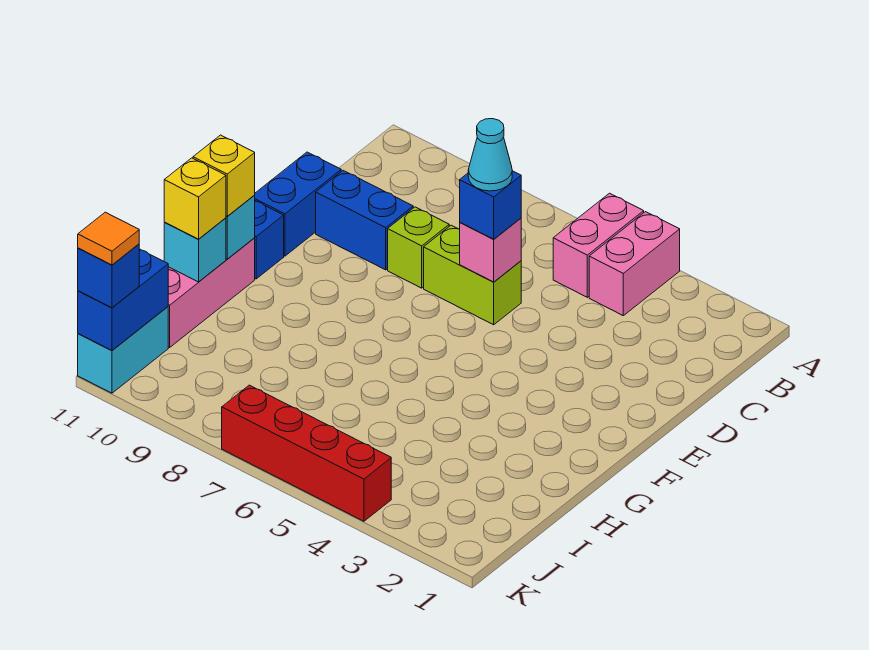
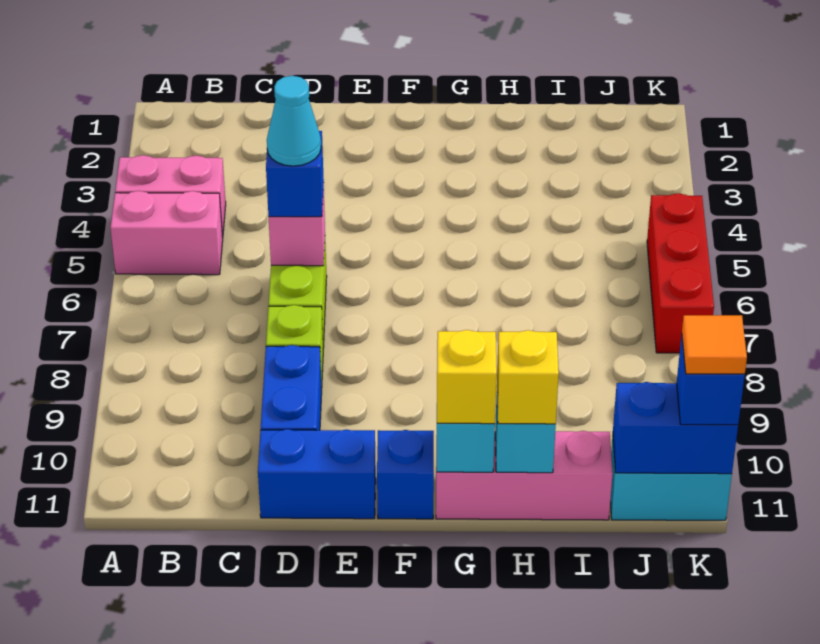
red brick K4:K7 level 1 -> red brick K5:K7 level 1

